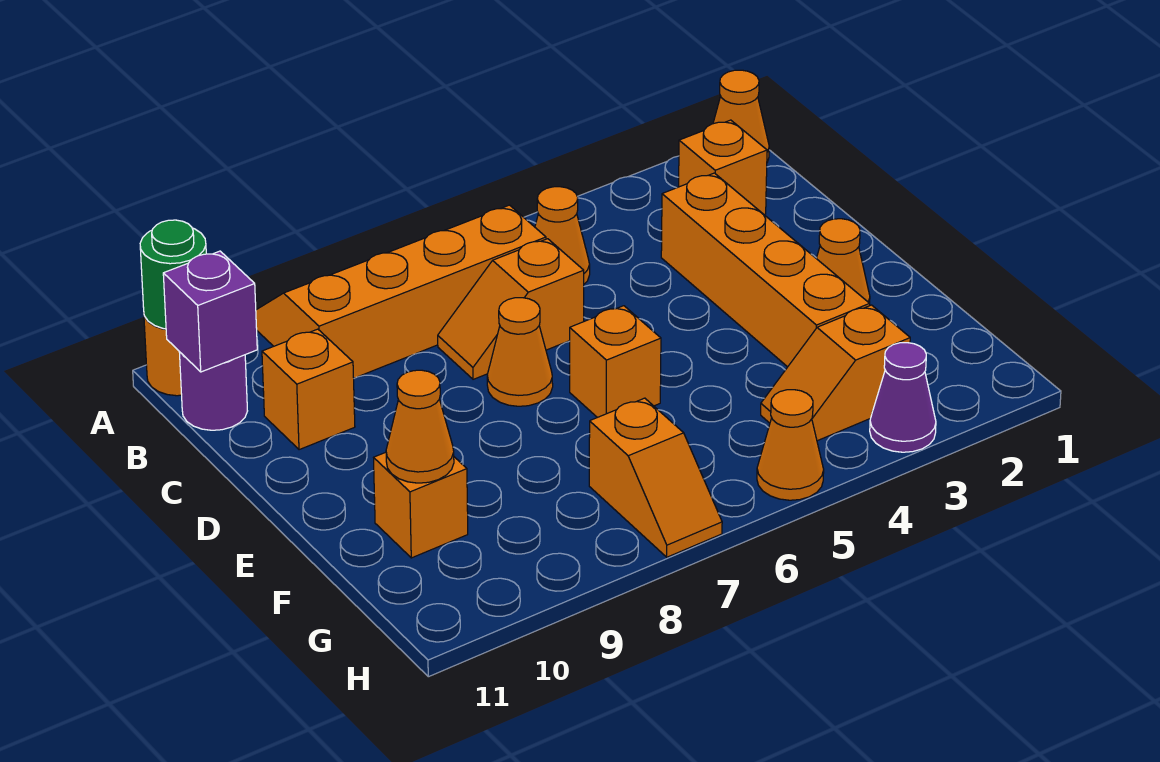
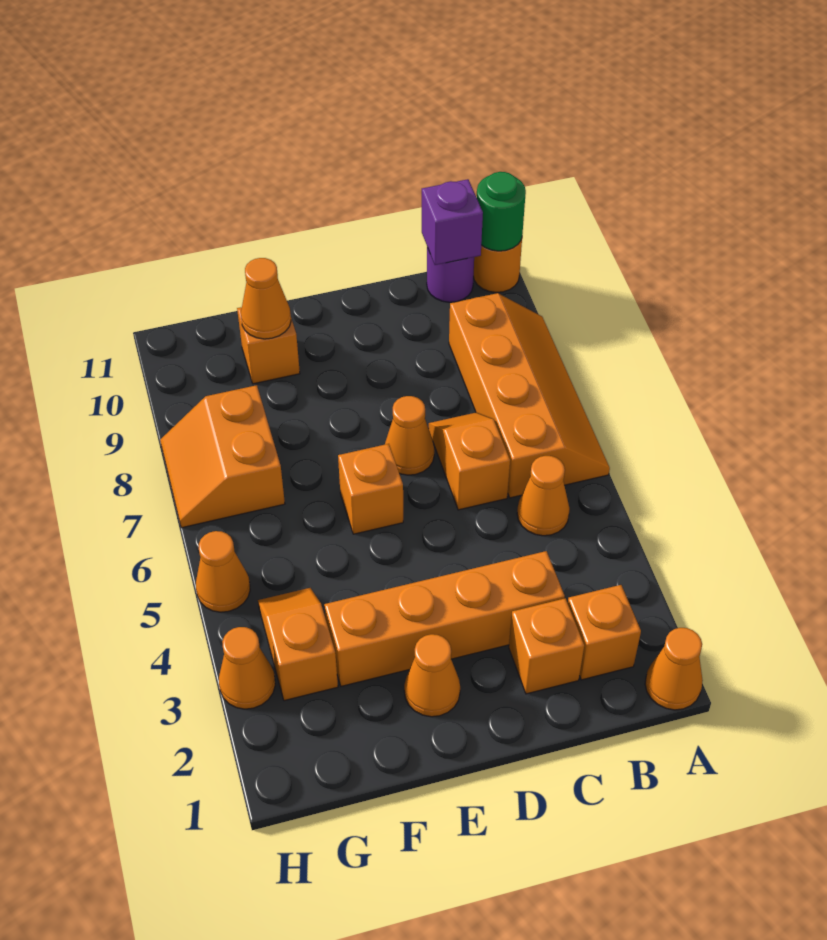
orange brick C10 level 1 -> orange brick C2 level 1
orange slope G7:H7 level 1 top G -> orange slope G7:H8 level 1 top G
purple cone H3 level 1 -> orange cone H3 level 1

